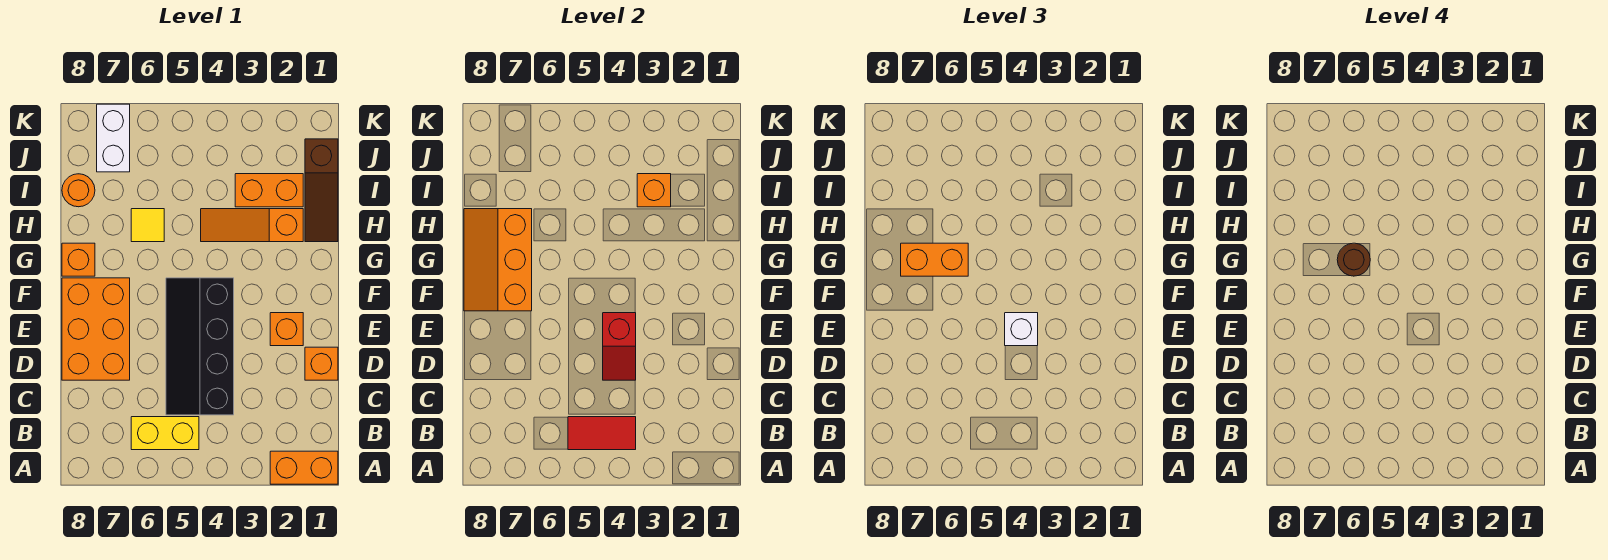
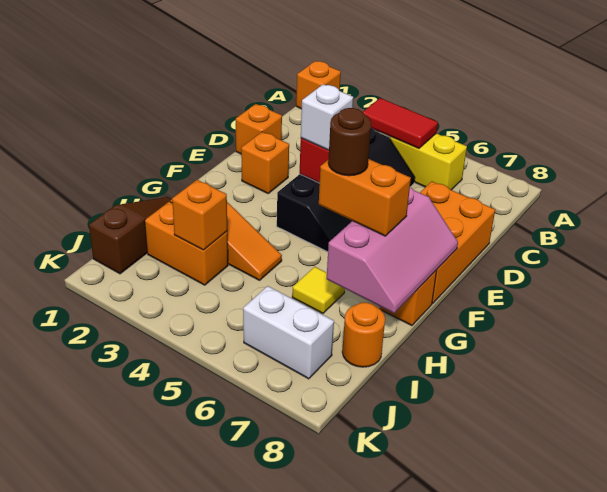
orange brick A1:A2 level 1 -> orange brick A1 level 1
orange slope F7:H8 level 2 top 7 -> pink slope F7:H8 level 2 top 7
white brick J7:K7 level 1 -> white brick J6:J7 level 1

